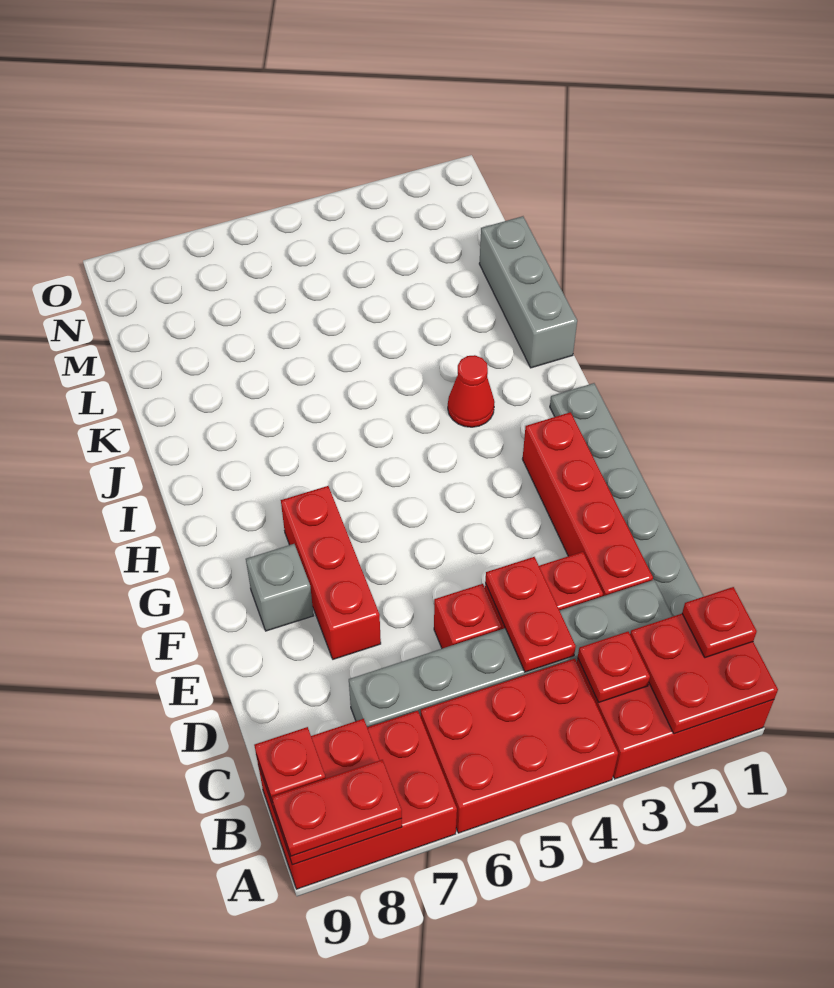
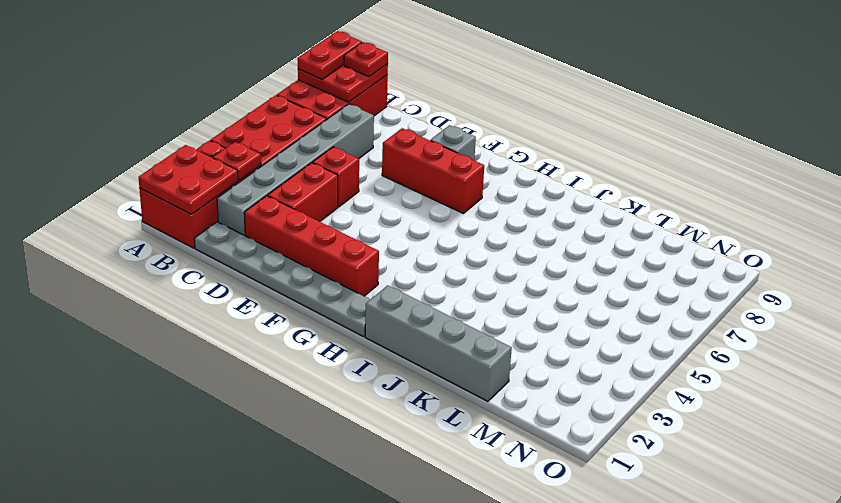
red plate B1 level 3 -> none
red plate C4:D4 level 2 -> none
red cone I3 level 1 -> none
grey brick J1:L1 level 1 -> grey brick I1:L1 level 1

